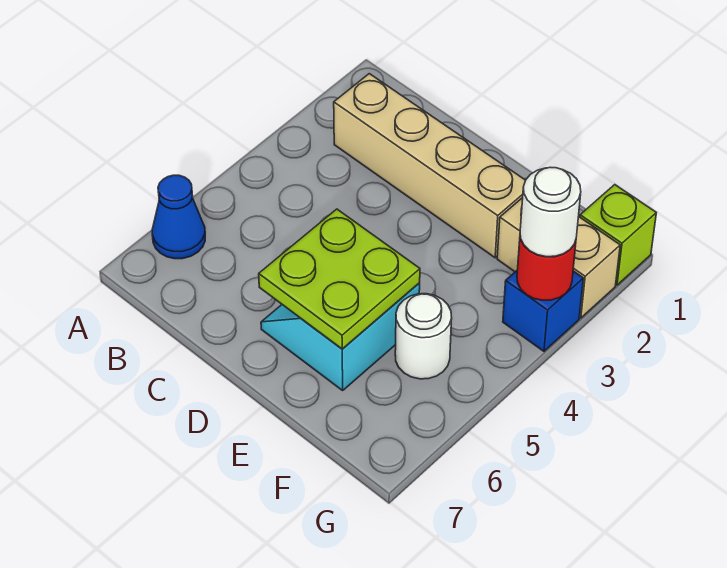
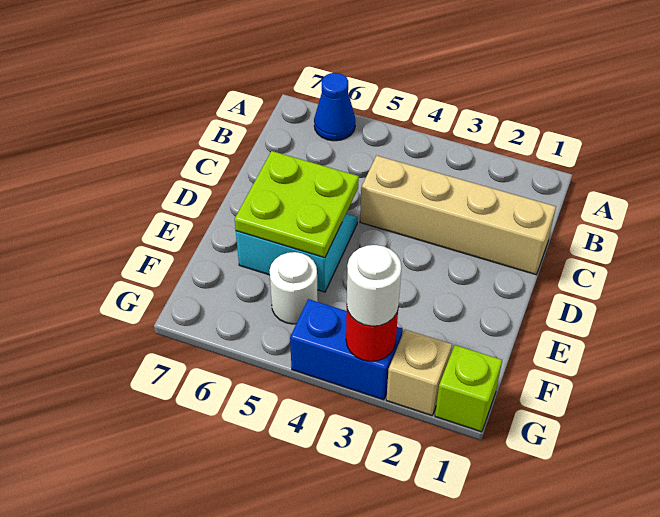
tan brick B2:E2 level 1 -> tan brick C1:C4 level 1
tan brick F2:G2 level 1 -> tan brick G2 level 1
blue brick G3 level 1 -> blue brick G3:G4 level 1

